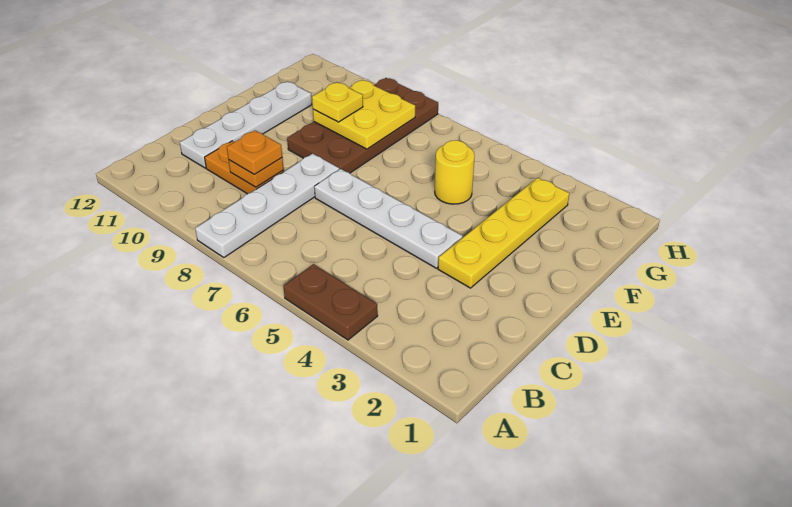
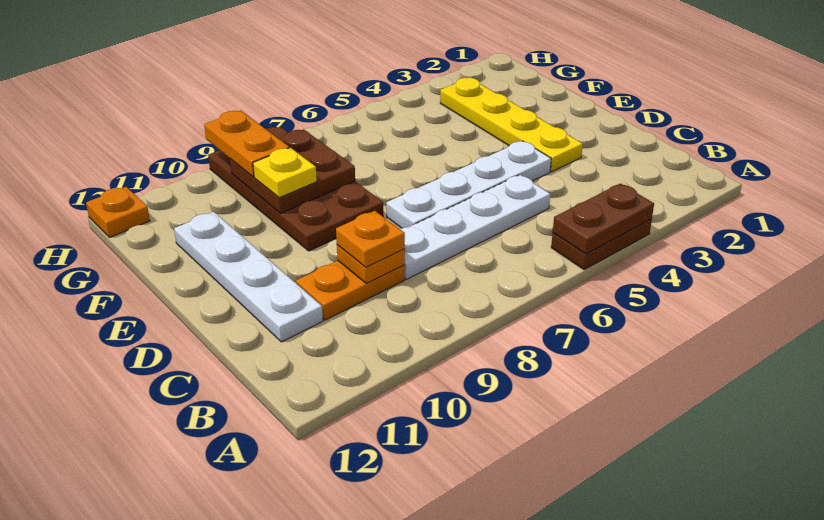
none -> brown plate A4:A5 level 2
white plate A8:D8 level 1 -> white plate C5:C8 level 1
yellow round brick F5 level 1 -> none
yellow plate F8:G9 level 2 -> brown plate F8:G9 level 2
none -> orange plate G9:H9 level 3
none -> orange plate H12 level 1

